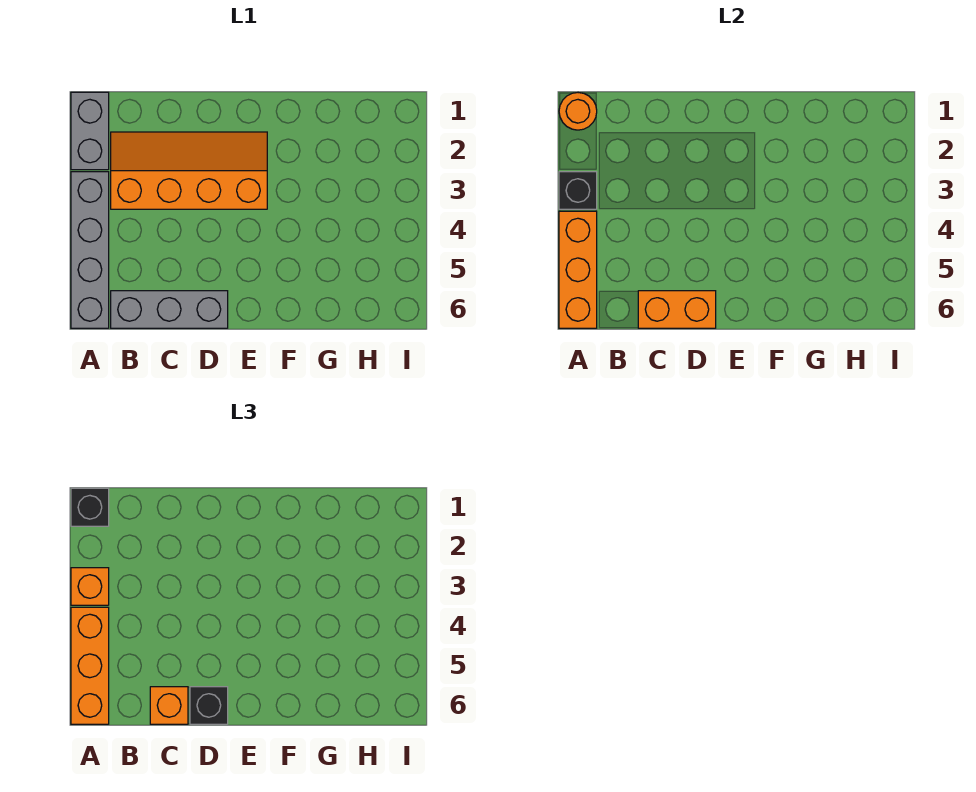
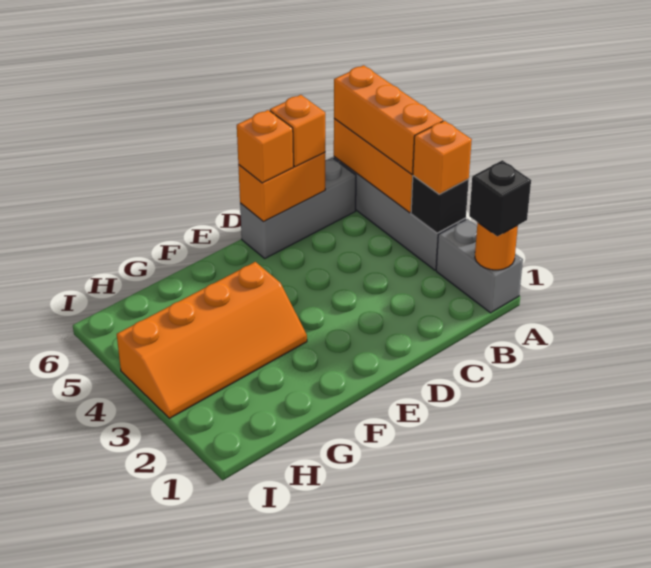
orange slope B2:E3 level 1 top 3 -> orange slope F3:I4 level 1 top 4
black brick D6 level 3 -> orange brick D6 level 3

